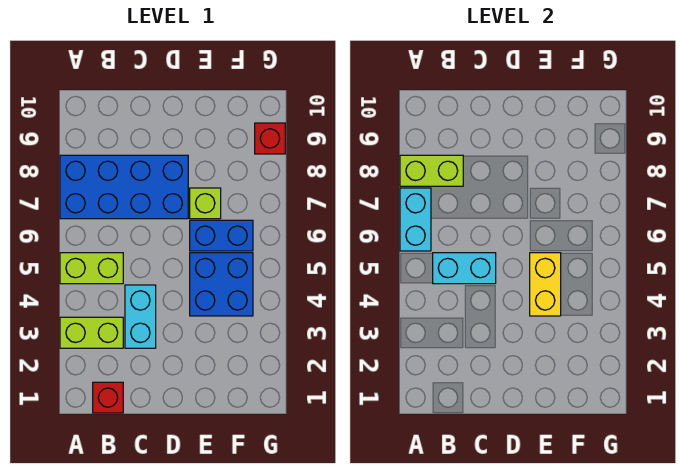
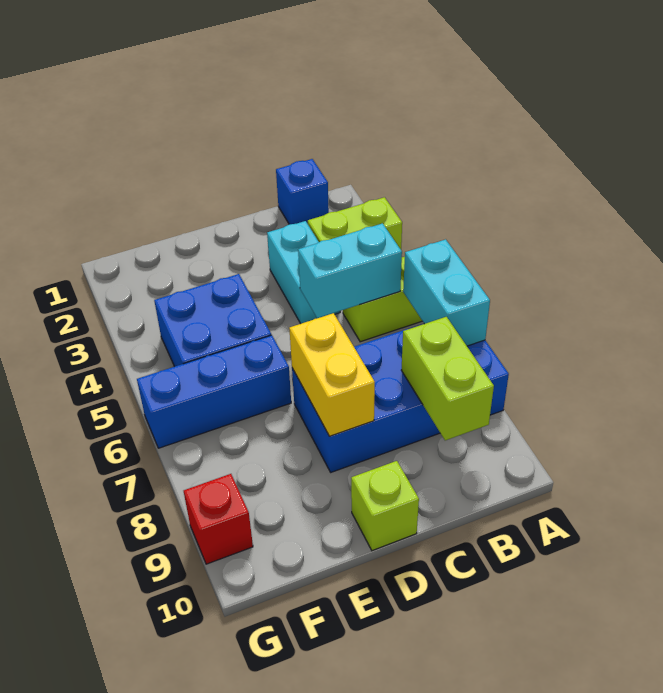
lime brick A8:B8 level 2 -> lime brick B8:B9 level 2
red brick B1 level 1 -> blue brick B1 level 1
yellow brick E4:E5 level 2 -> yellow brick D7:D8 level 2
blue brick E6:F6 level 1 -> blue brick E6:G6 level 1
lime brick E7 level 1 -> lime brick D10 level 1

